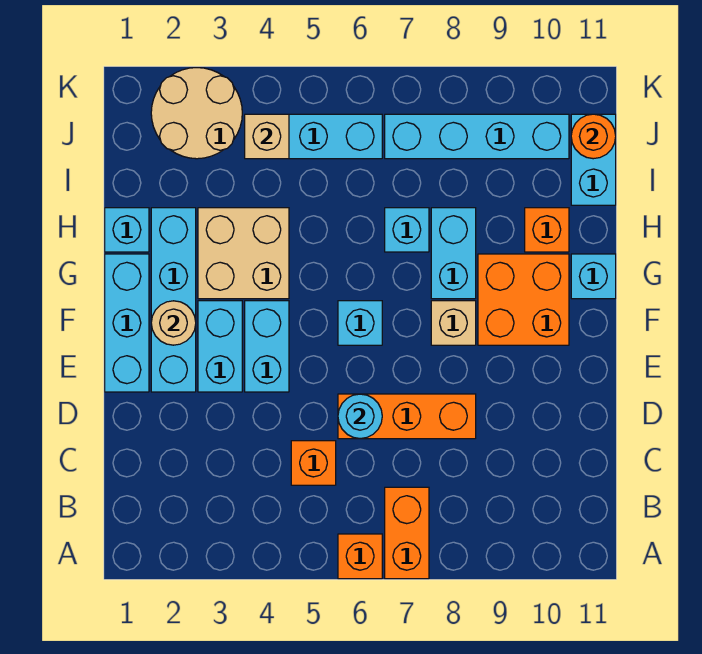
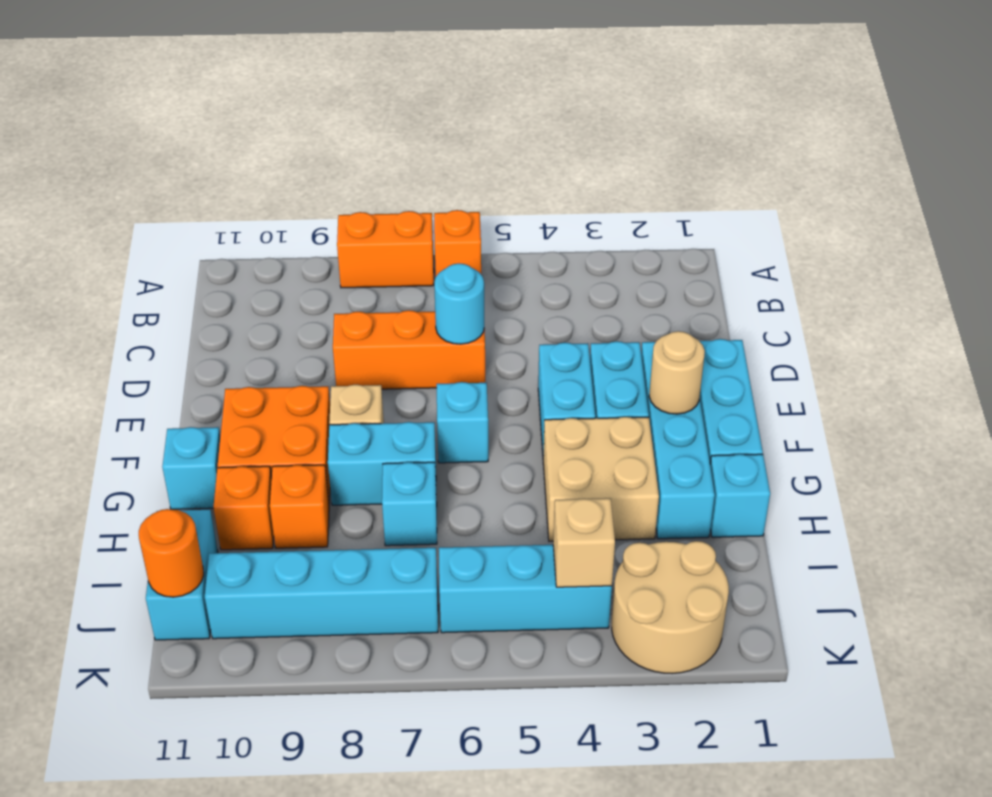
orange brick A7:B7 level 1 -> orange brick A7:A8 level 1
orange brick C5 level 1 -> orange brick H9 level 1
cyan brick G8:H8 level 1 -> cyan brick G7:G8 level 1

